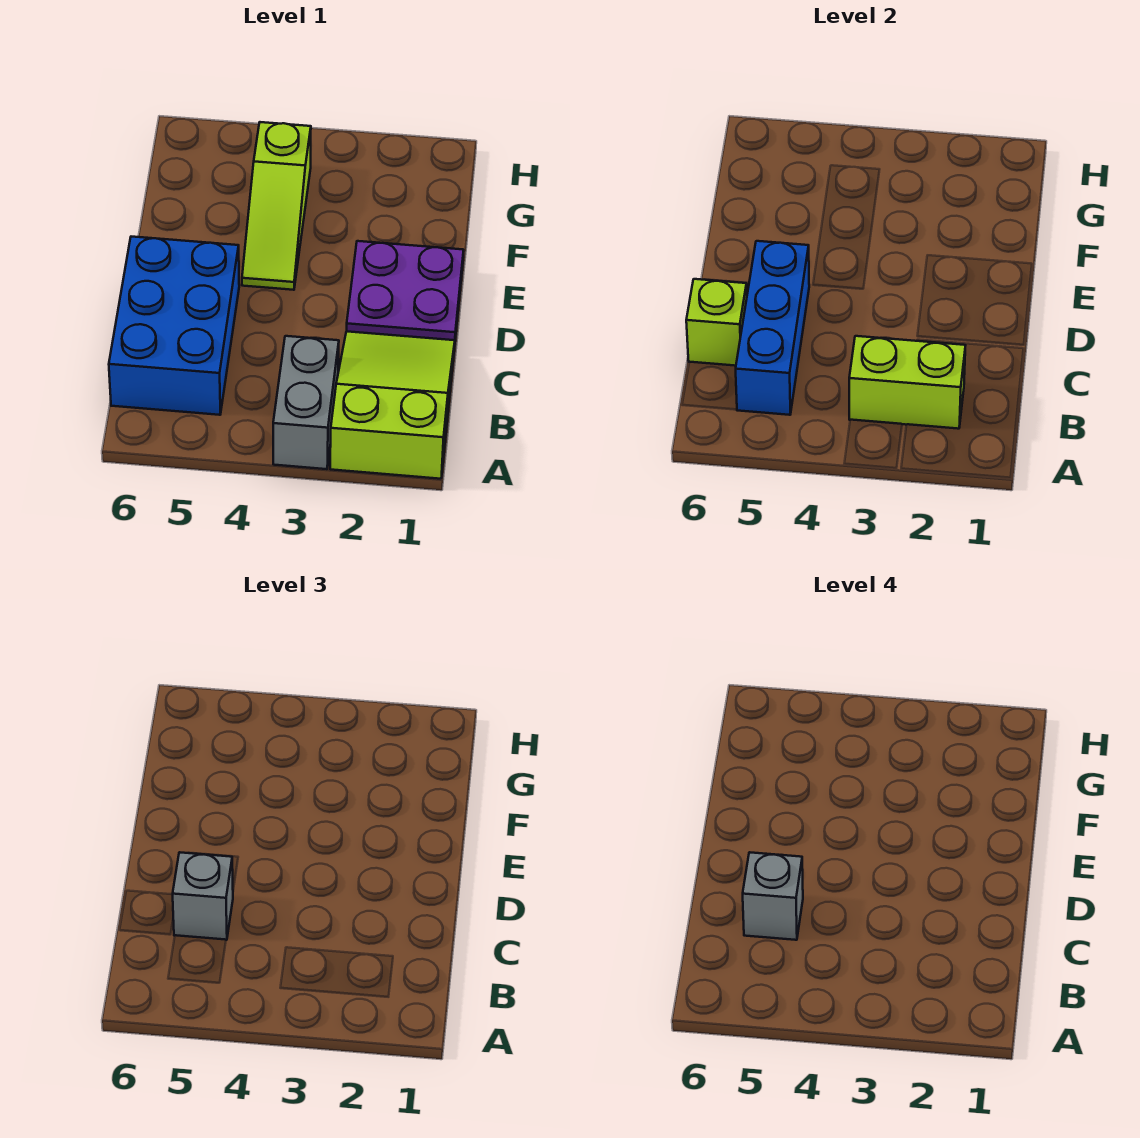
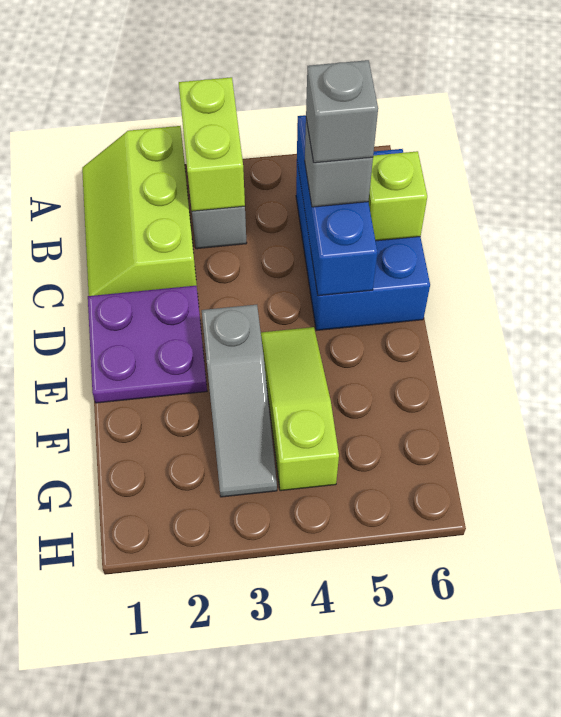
lime slope A1:C2 level 1 top A -> lime slope A1:C2 level 1 top 2
lime brick B2:B3 level 2 -> lime brick A3:B3 level 2
none -> grey slope E3:G3 level 1 top E

